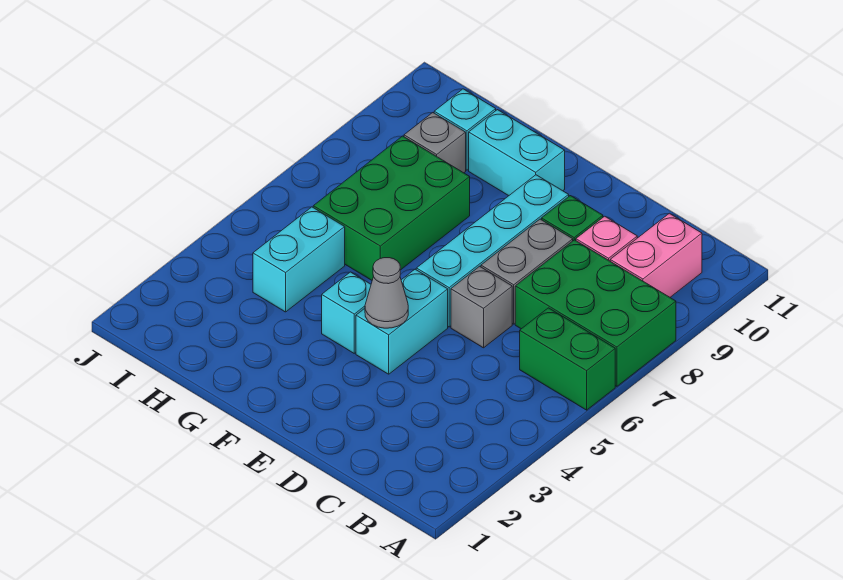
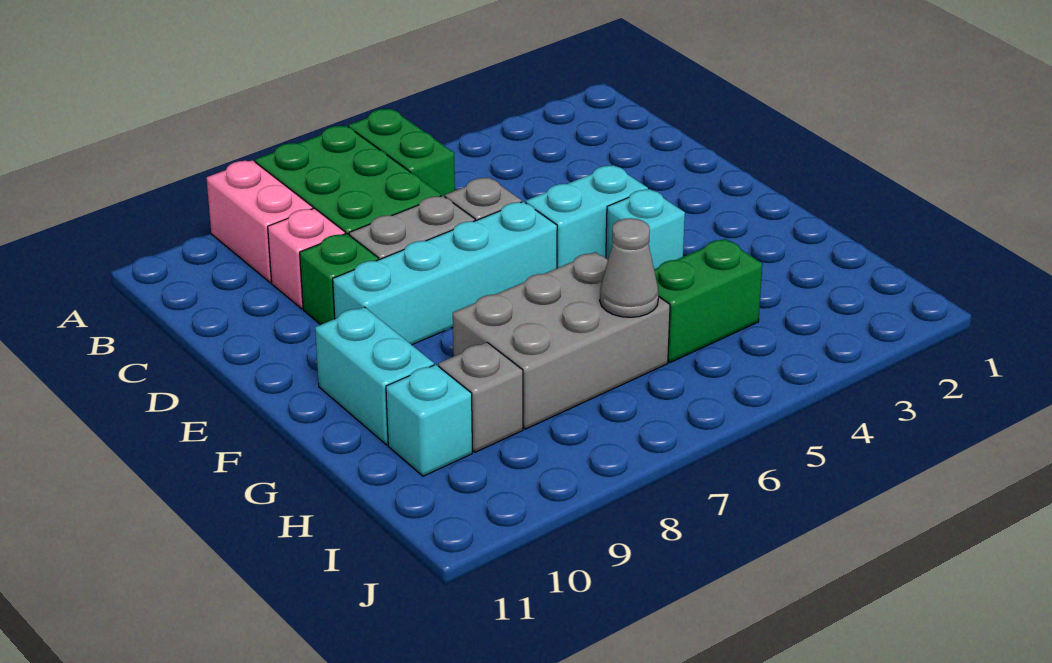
pink brick B9:B10 level 1 -> pink brick A9:B9 level 1
grey cone E4 level 2 -> grey cone H6 level 2
green brick G6:H8 level 1 -> grey brick G6:H8 level 1
cyan brick H4:H5 level 1 -> green brick H4:H5 level 1

